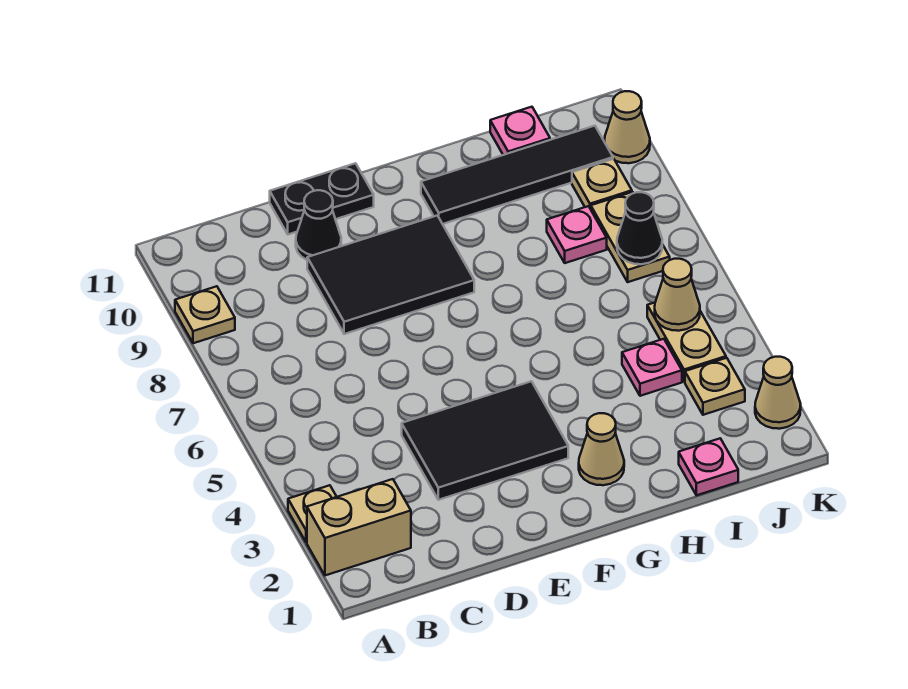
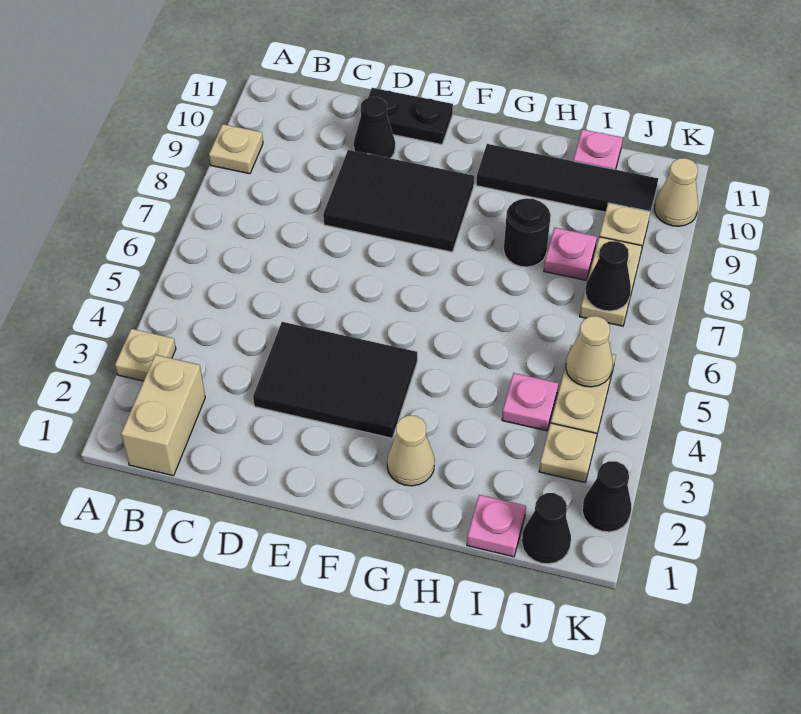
tan brick A2:B2 level 1 -> tan brick B1:B2 level 1
none -> black round brick H8 level 1
none -> black cone J1 level 1
tan cone K2 level 1 -> black cone K2 level 1

